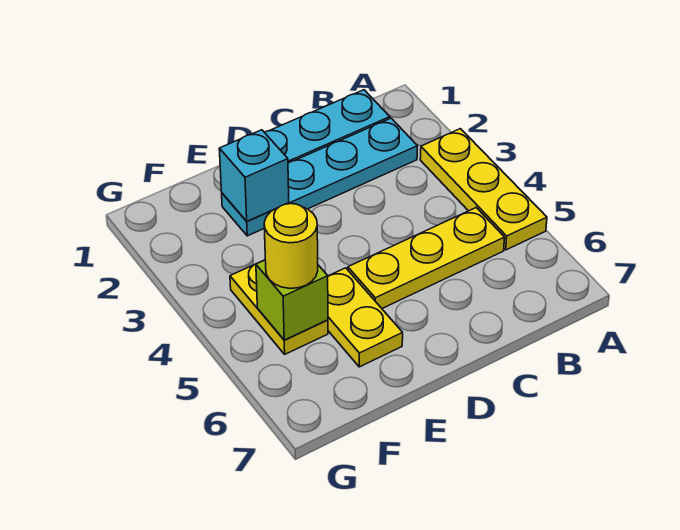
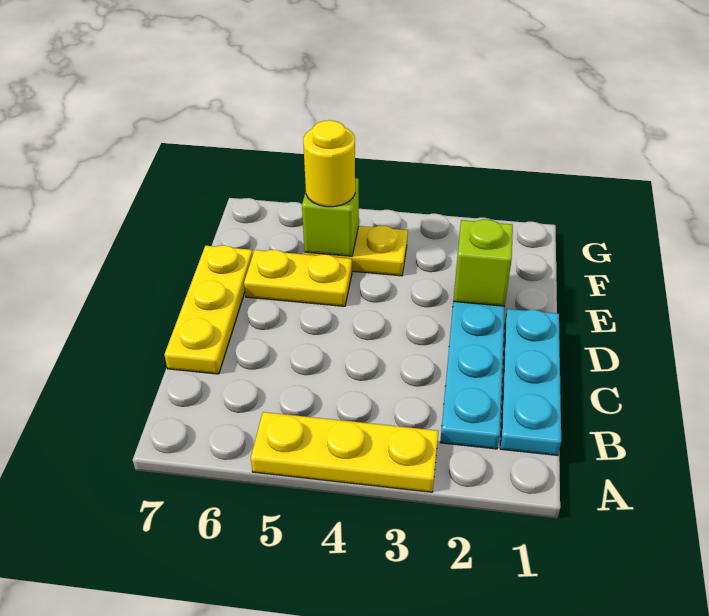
yellow plate B5:D5 level 1 -> yellow plate C7:E7 level 1
cyan brick E2 level 2 -> lime brick E2 level 2

